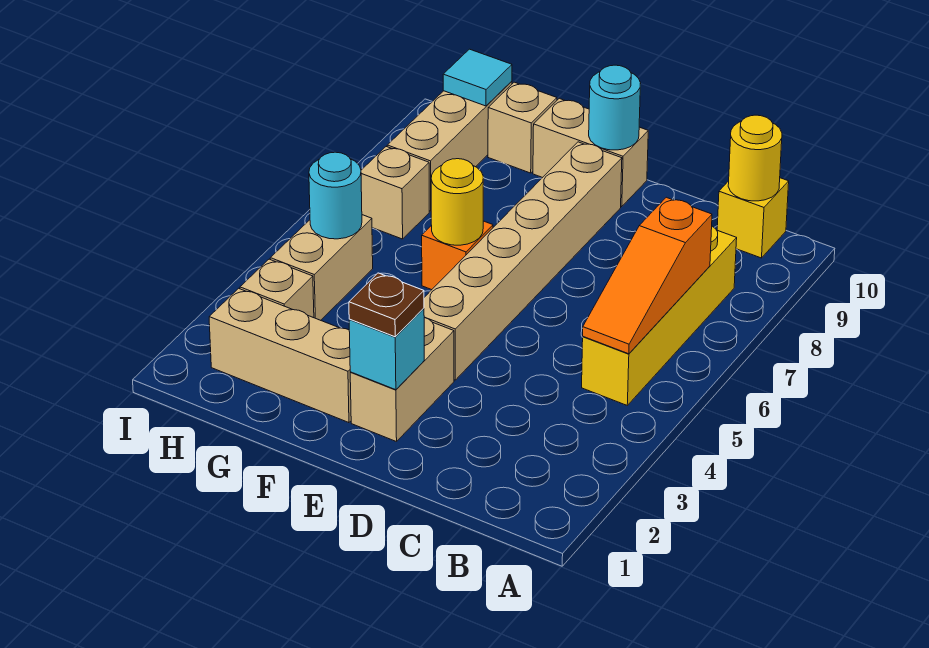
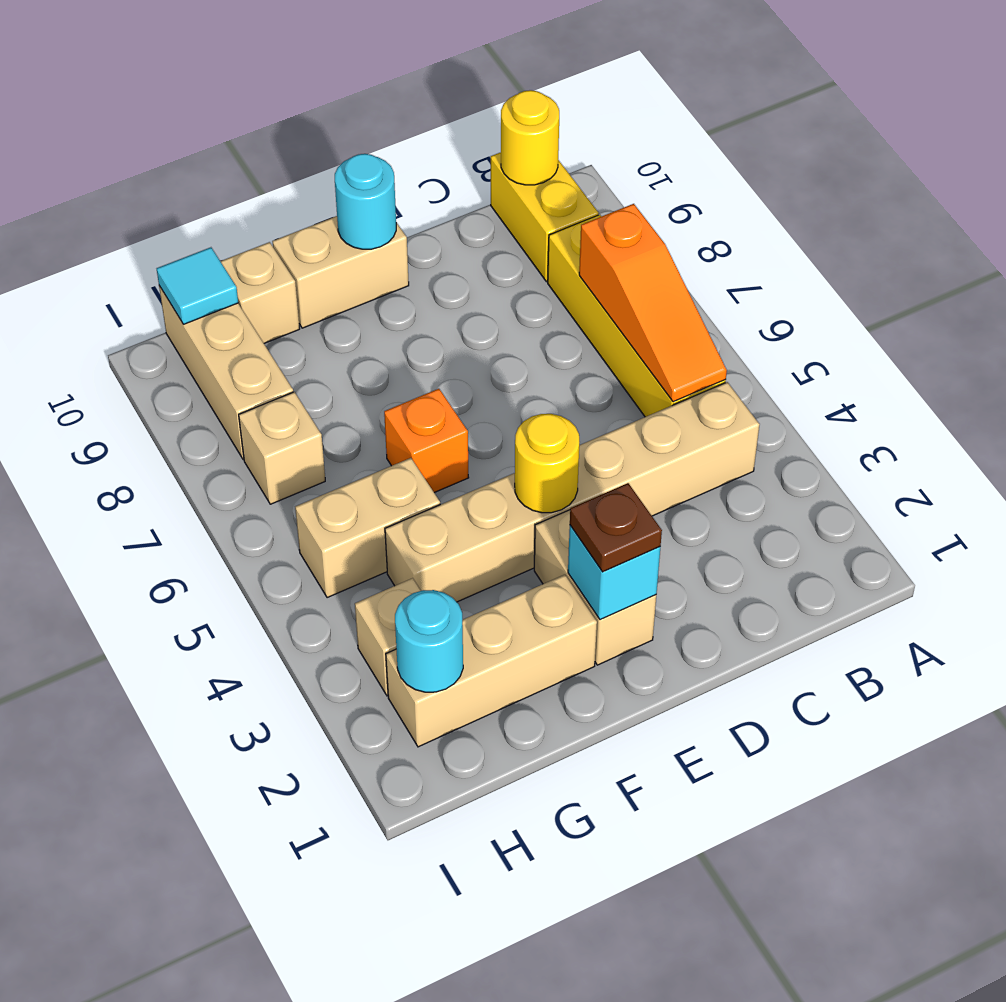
yellow brick B10 level 1 -> yellow brick B9:B10 level 1
tan brick E4:E9 level 1 -> tan brick B4:G4 level 1
yellow round brick F6 level 2 -> yellow round brick E4 level 2
tan brick H4:H5 level 1 -> tan brick G5:H5 level 1
cyan round brick H5 level 2 -> cyan round brick H2 level 2

